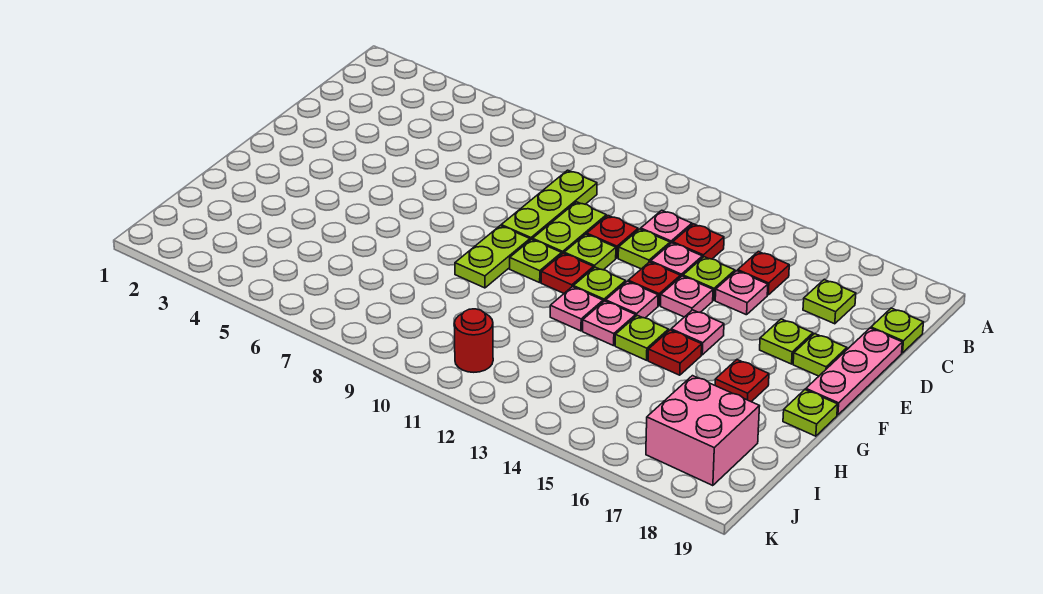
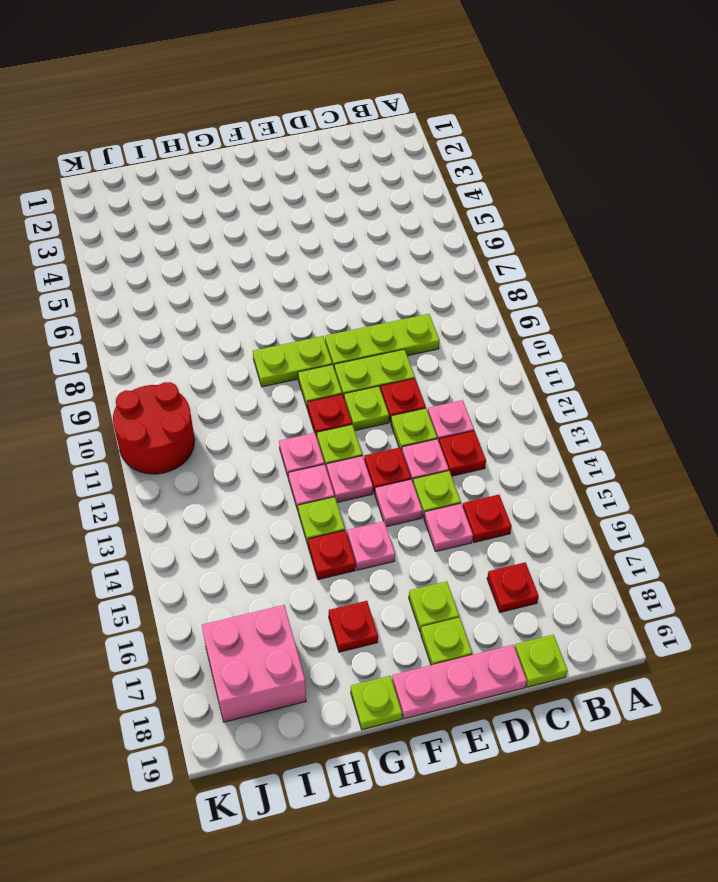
lime plate C17 level 1 -> red plate C17 level 1
red round brick J11 level 1 -> red round brick J10:K11 level 1

